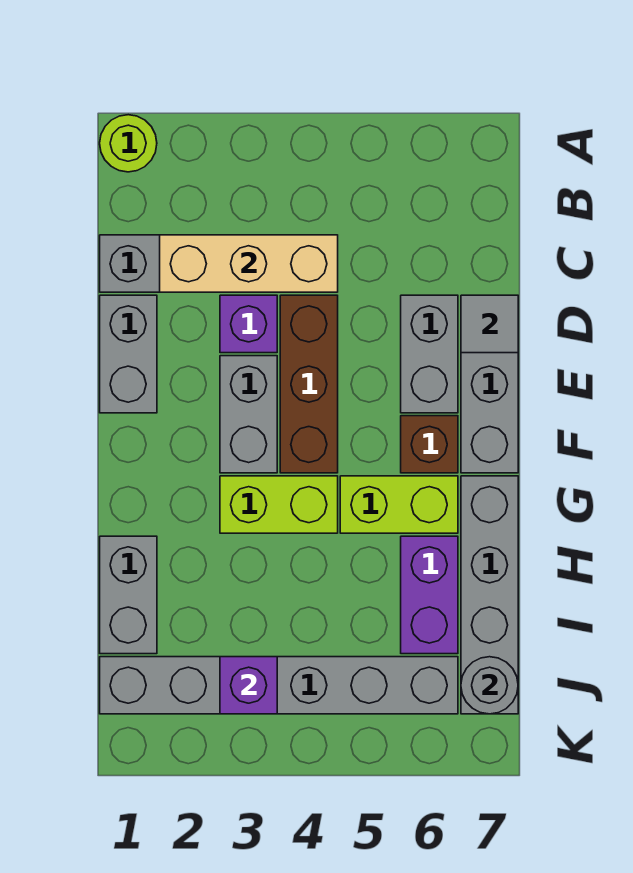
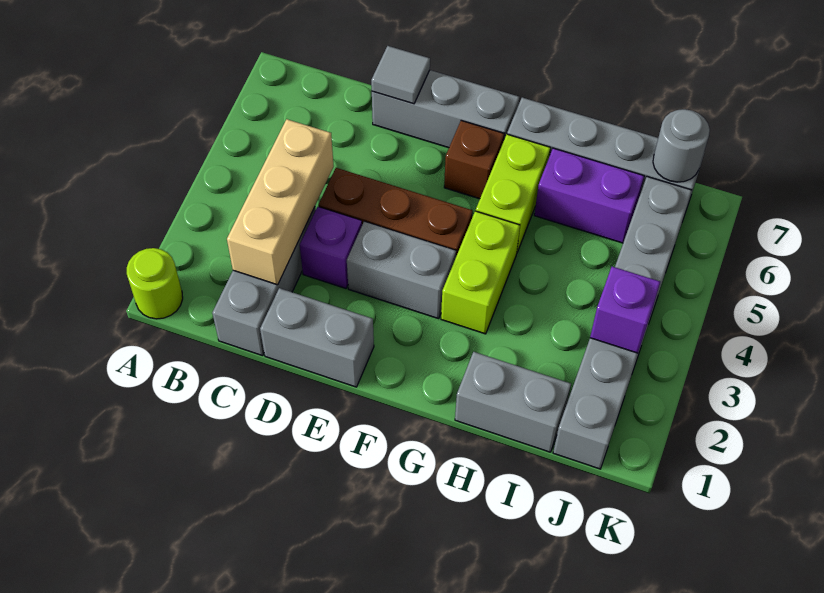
grey brick D6:E6 level 1 -> none

